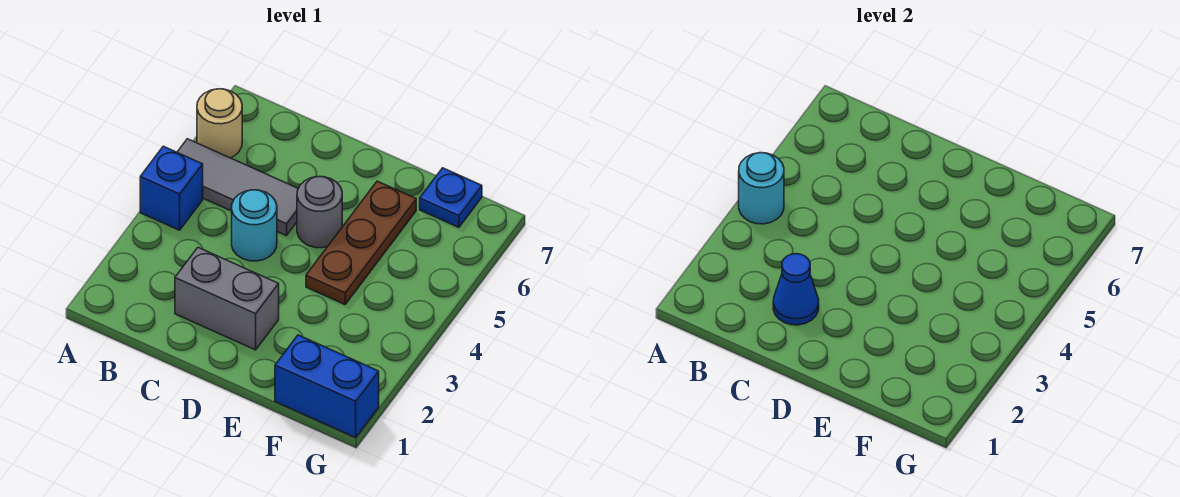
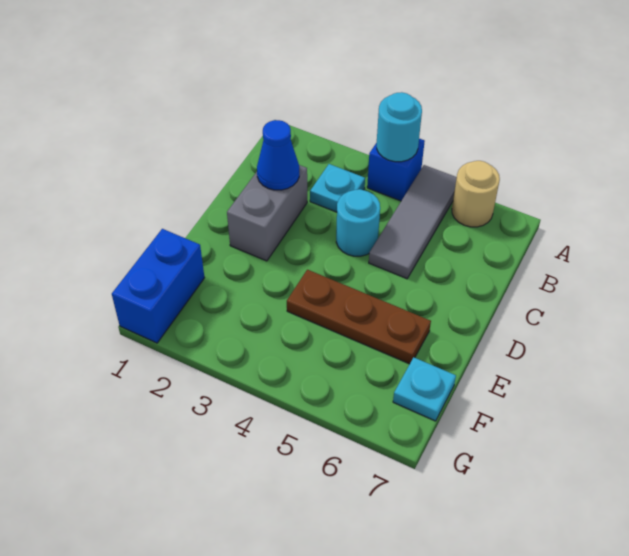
none -> cyan plate B3 level 1
grey round brick D5 level 1 -> none
blue plate F7 level 1 -> cyan plate F7 level 1

